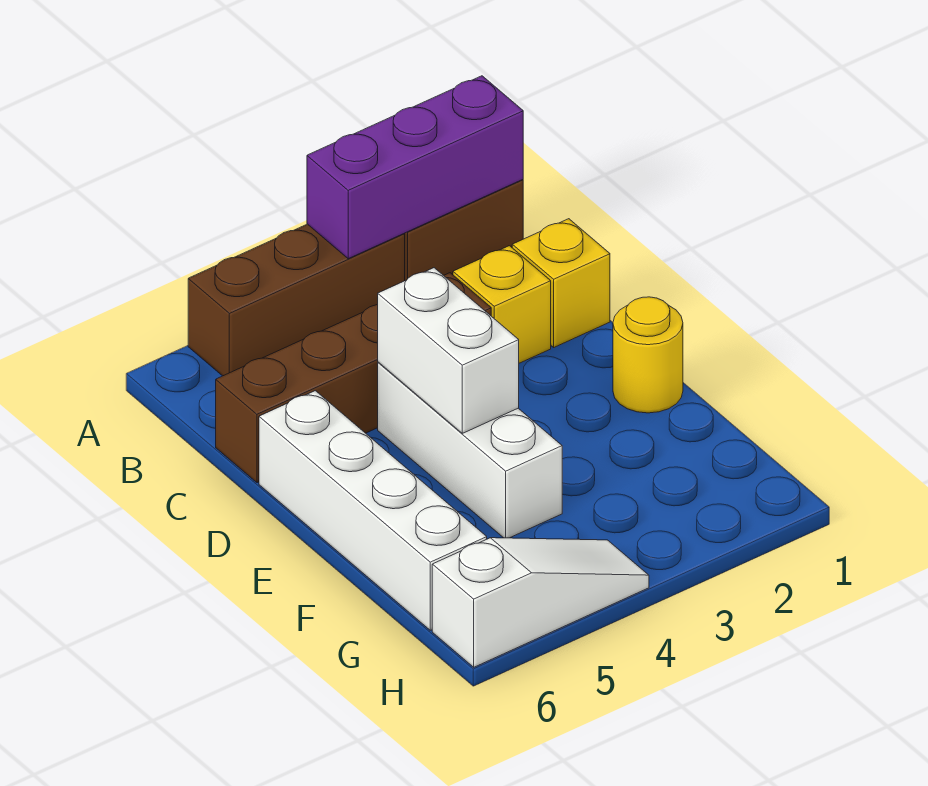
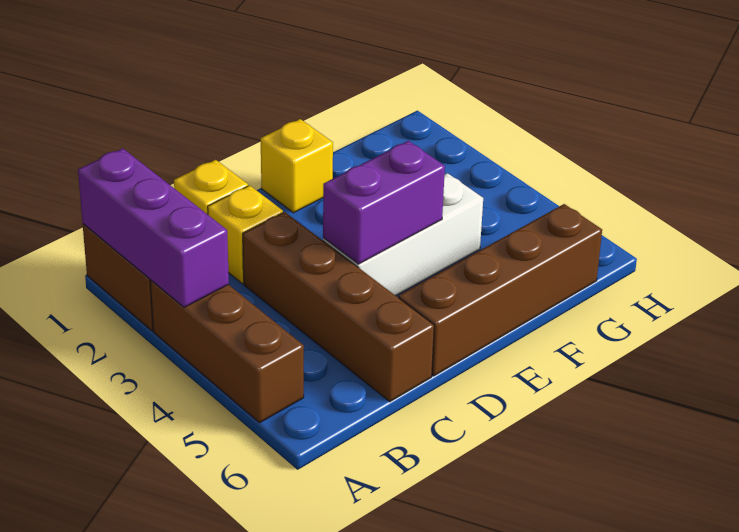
white brick D4:E4 level 2 -> purple brick D4:E4 level 2
white brick D6:G6 level 1 -> brown brick D6:G6 level 1
yellow round brick E1 level 1 -> yellow brick E1 level 1
white slope H4:H6 level 1 top 6 -> none

